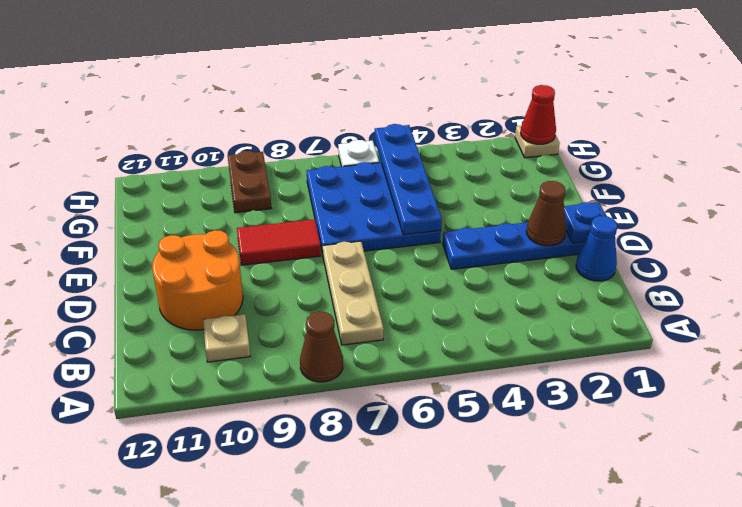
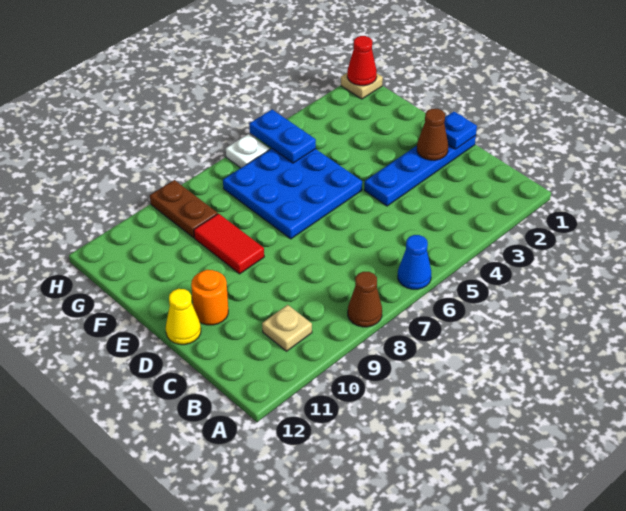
tan plate B7:D7 level 1 -> none
blue cone C1 level 1 -> blue cone A6 level 1
orange round brick C10:D11 level 1 -> orange round brick D11 level 1
none -> yellow cone D12 level 1
blue plate E5:H5 level 2 -> blue plate G5:H5 level 2
red tile E8:E9 level 1 -> red tile E9:F9 level 1

